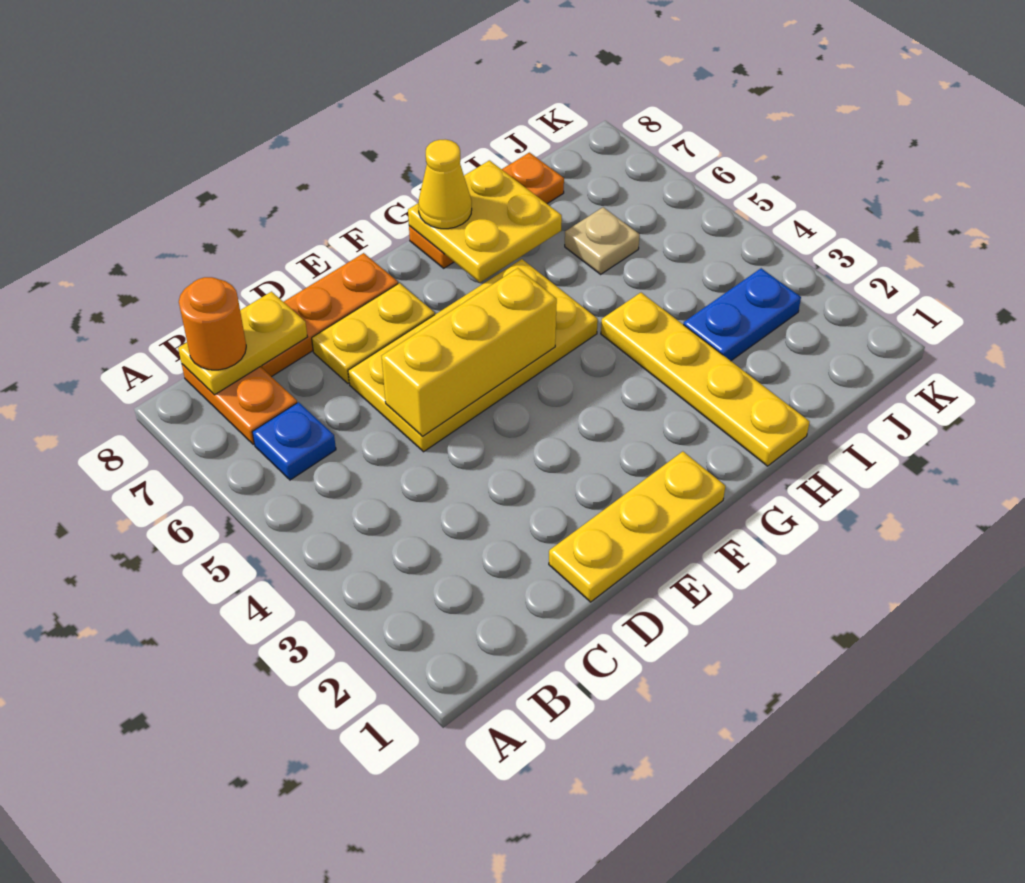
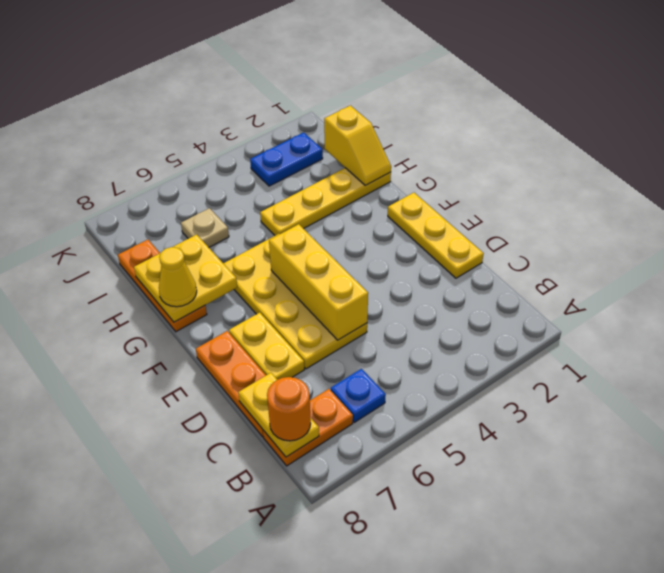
none -> yellow slope H1:I1 level 2 top I
blue plate I3:J3 level 1 -> blue plate J2:J3 level 1

